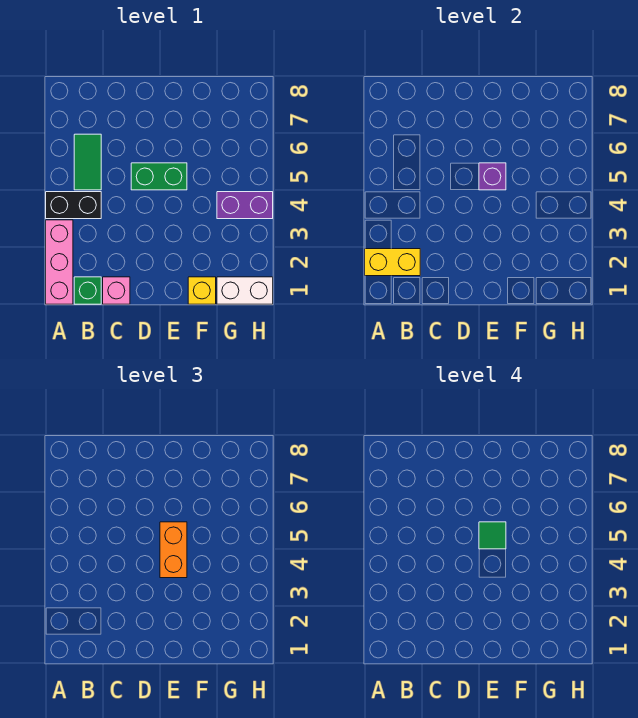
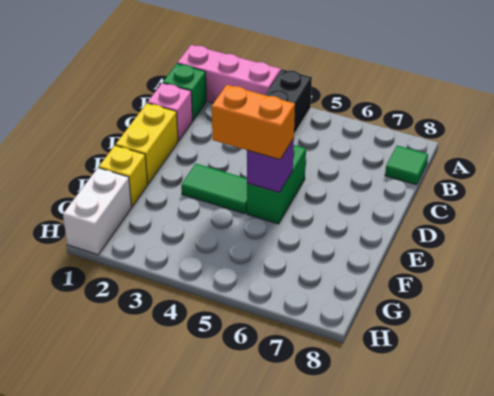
yellow brick A2:B2 level 2 -> yellow brick D1:E1 level 1
green tile B5:B6 level 1 -> green tile E3:E4 level 1
green tile E5 level 4 -> green tile B8 level 1
purple brick G4:H4 level 1 -> none

